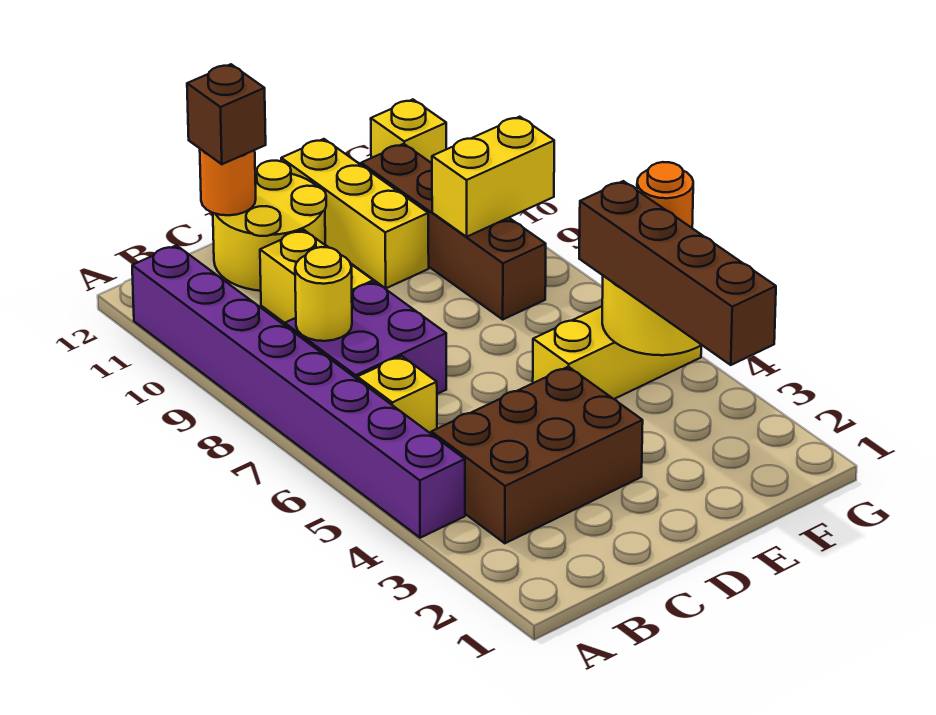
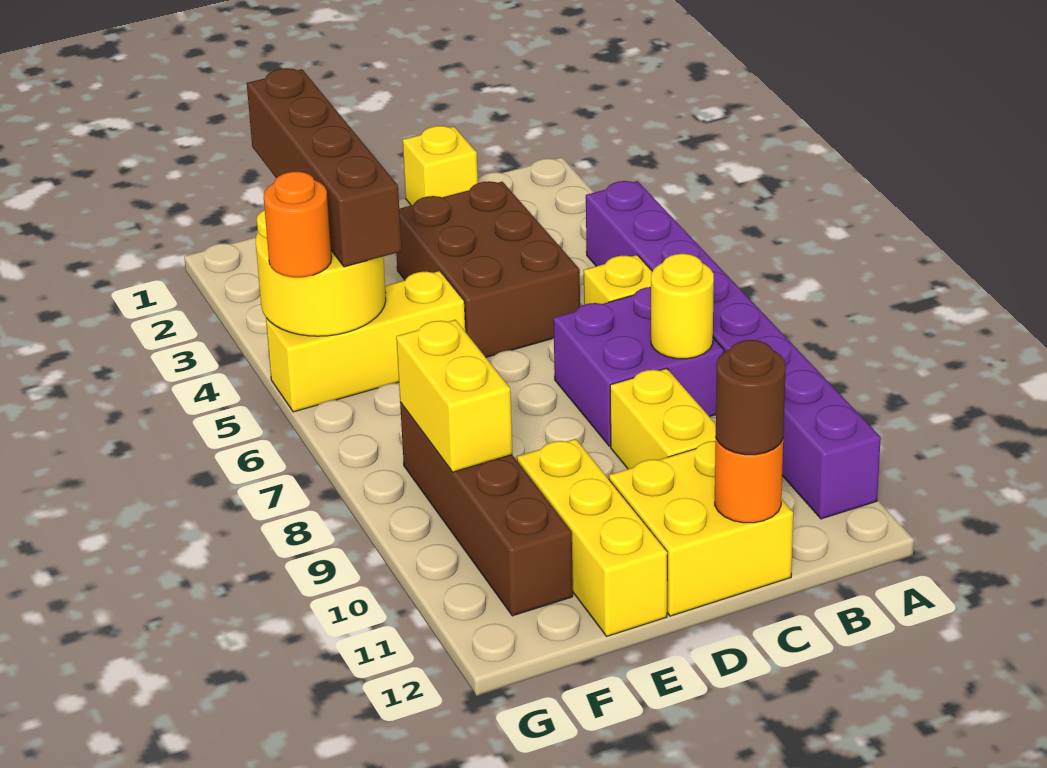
brown brick B3:D4 level 1 -> brown brick C3:D5 level 1
yellow round brick C11:D12 level 1 -> yellow brick C11:D12 level 1
brown brick C12 level 3 -> brown round brick C12 level 3
yellow brick F9:G9 level 2 -> yellow brick F8:F9 level 2
yellow brick G12 level 1 -> yellow brick C1 level 1

